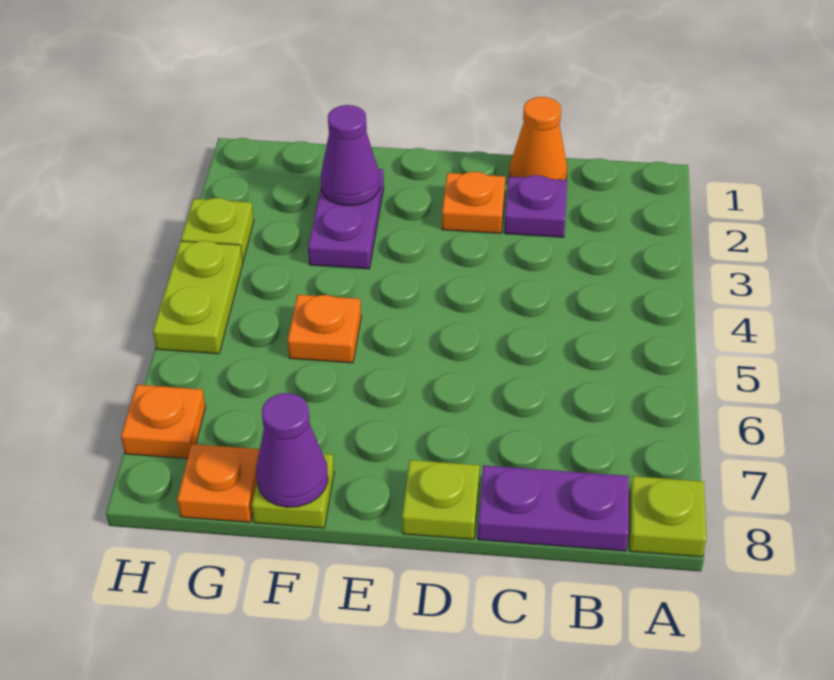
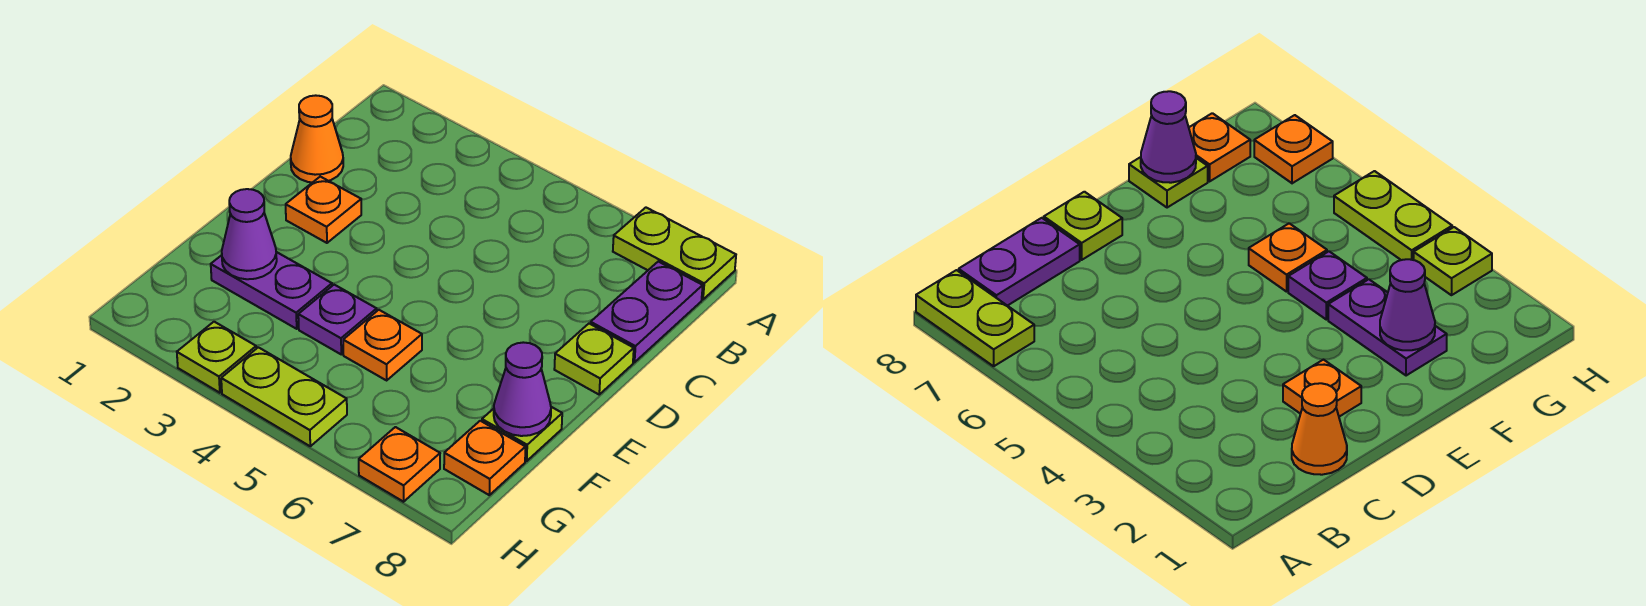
lime plate A8 level 1 -> lime plate A7:A8 level 1
purple plate C2 level 1 -> purple plate F4 level 1

